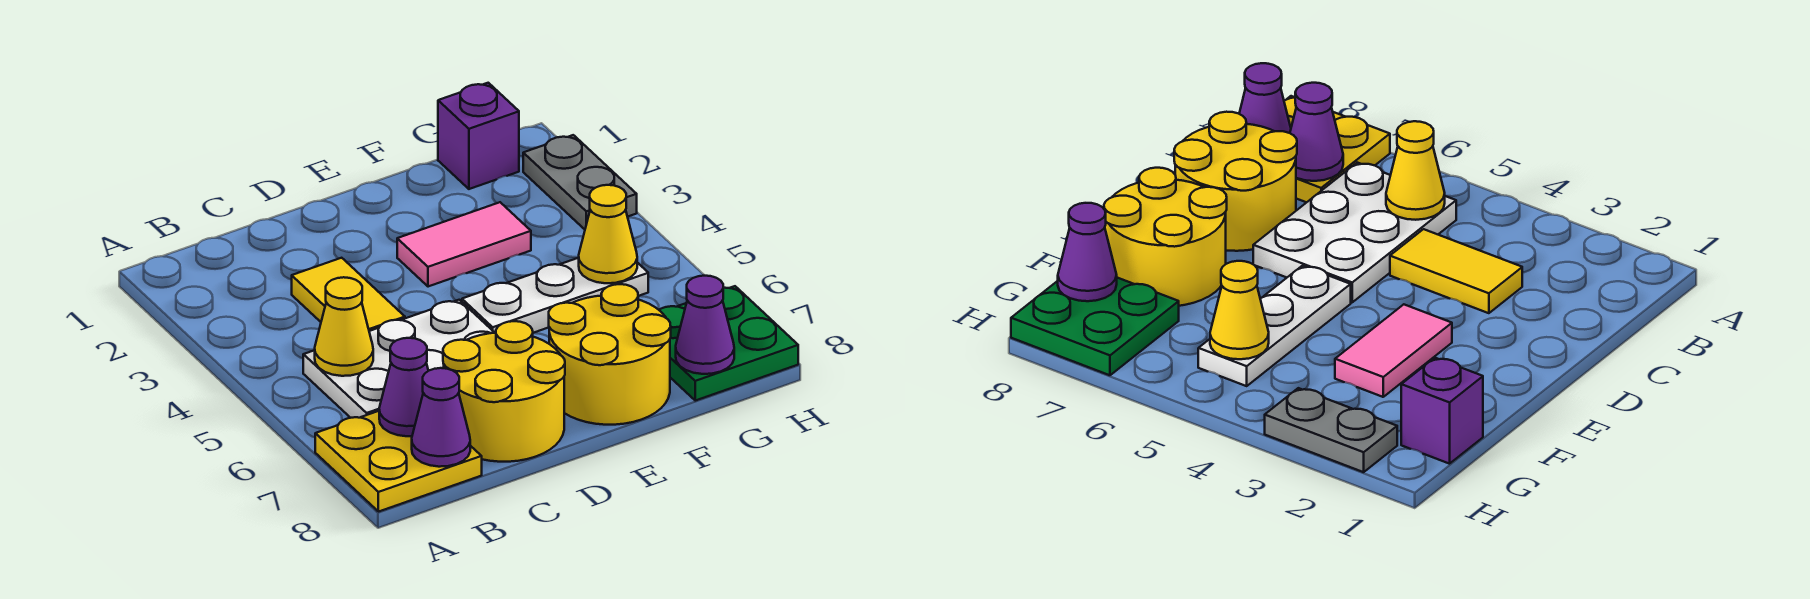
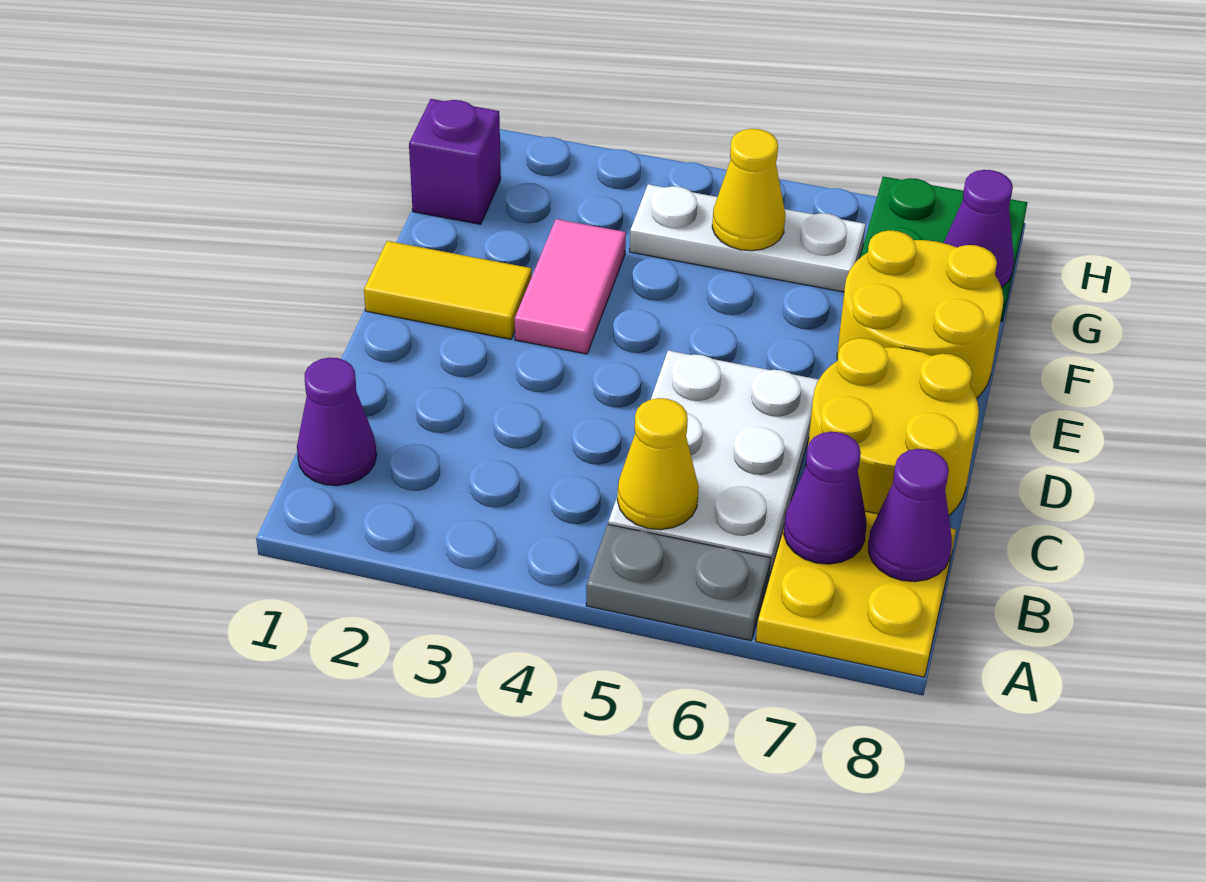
none -> purple cone B1 level 1
yellow tile C3:C4 level 1 -> yellow tile E1:E2 level 1
white plate E5:G5 level 1 -> white plate G4:G6 level 1
grey plate H2:H3 level 1 -> grey plate A5:A6 level 1

